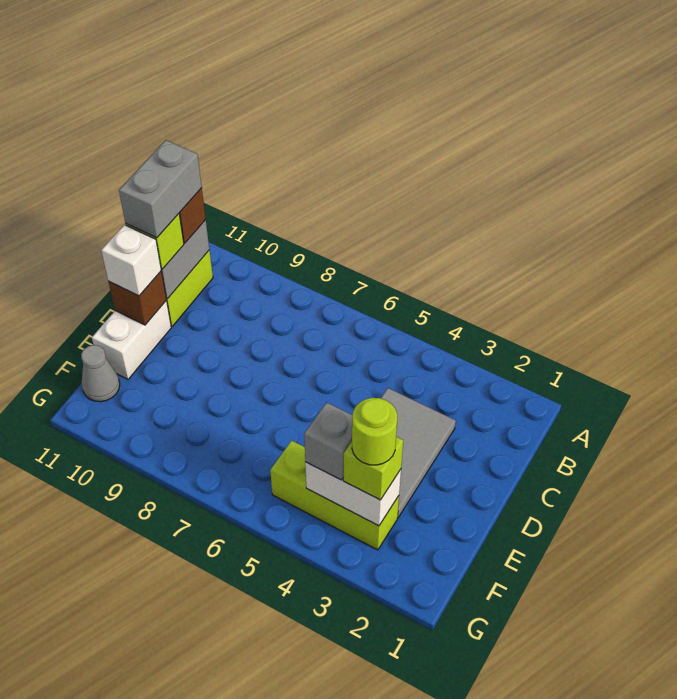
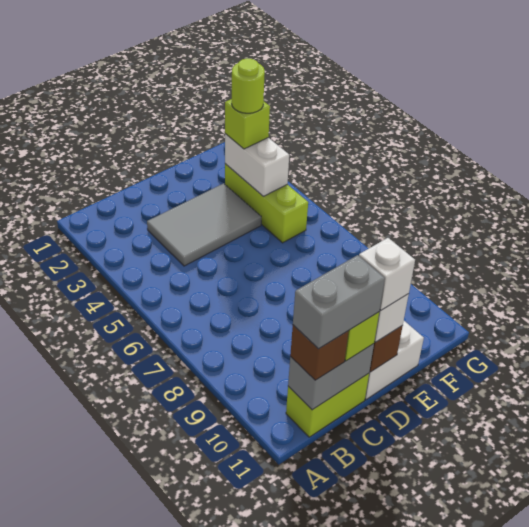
none -> white brick D11 level 4
grey brick F4 level 3 -> none
grey cone F11 level 1 -> none

